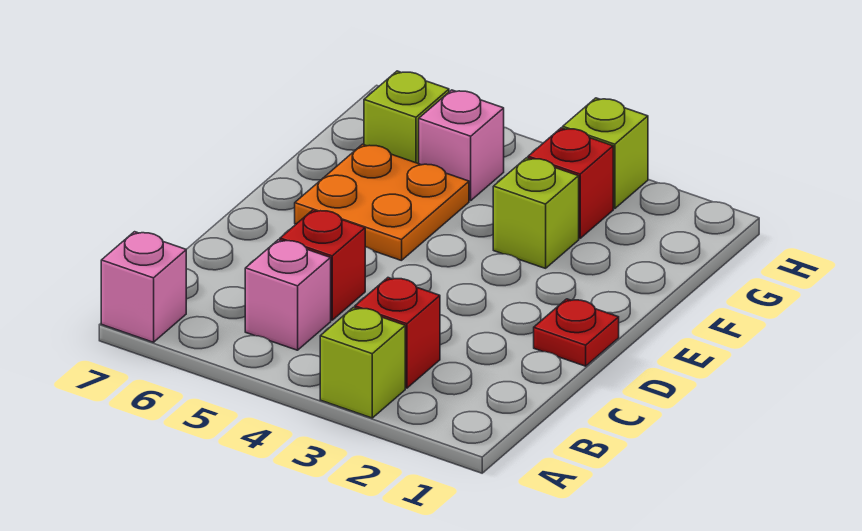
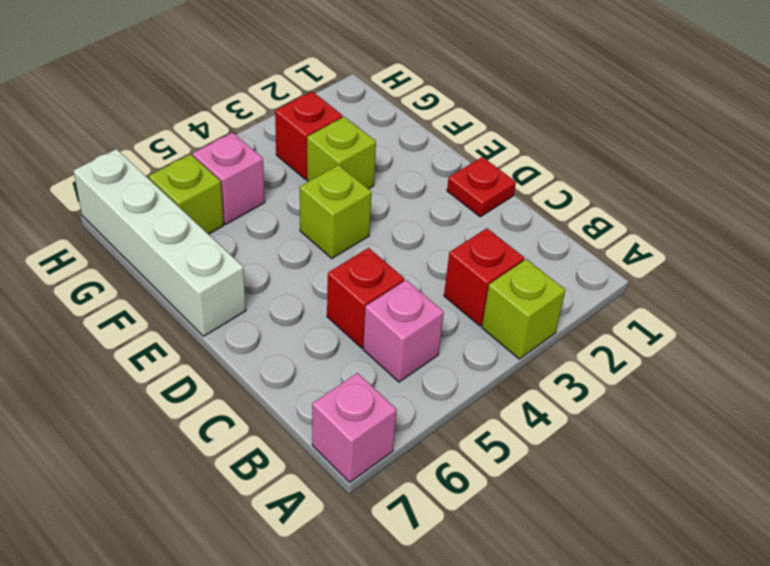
orange plate E5:F6 level 1 -> none
none -> white brick E7:H7 level 1
lime brick H3 level 1 -> lime brick E4 level 1

